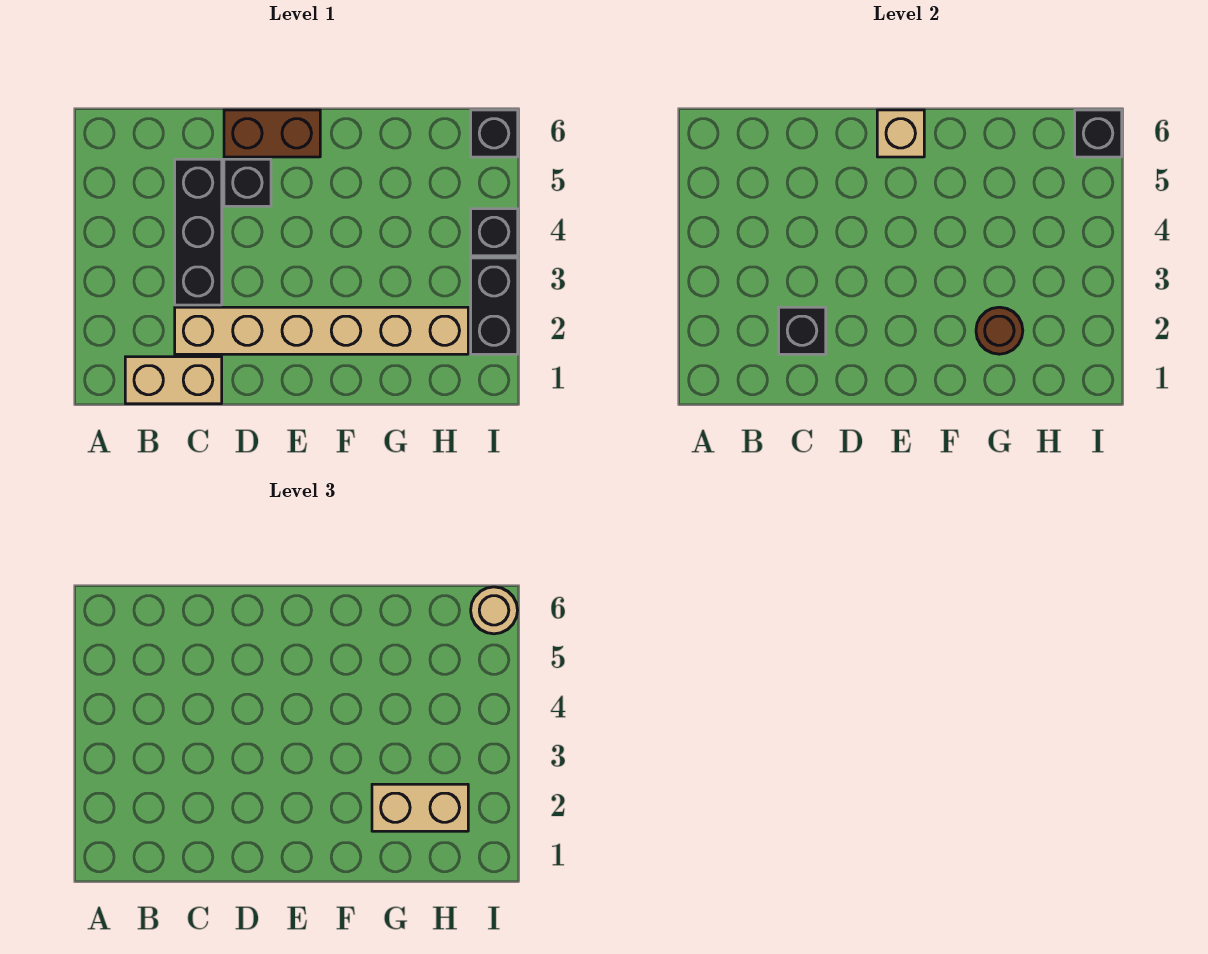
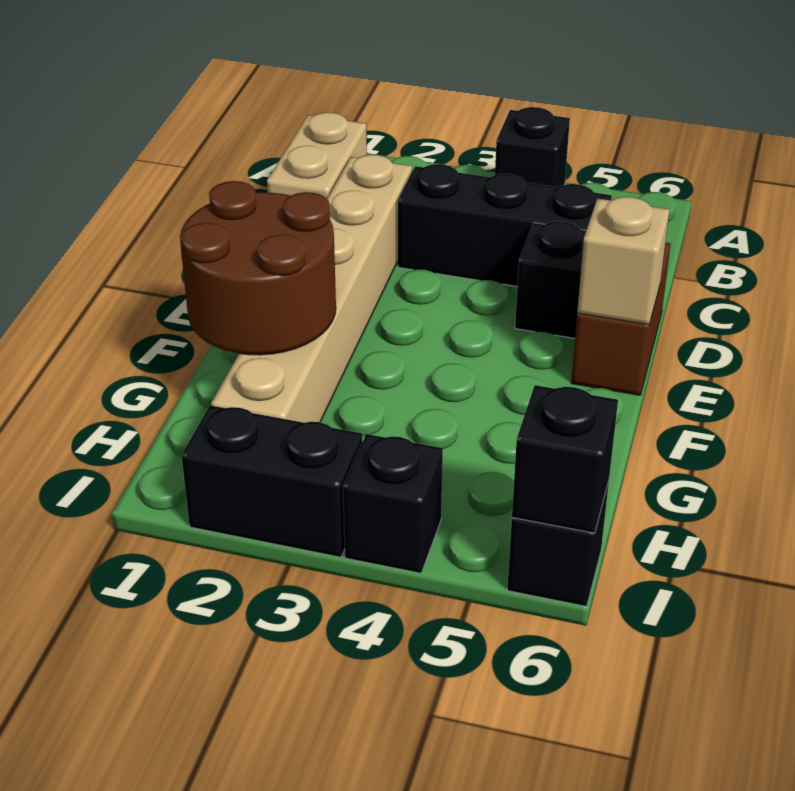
black brick C2 level 2 -> black brick A4 level 1
brown round brick G2 level 2 -> brown round brick F1:G2 level 2
tan brick G2:H2 level 3 -> none
tan round brick I6 level 3 -> none

